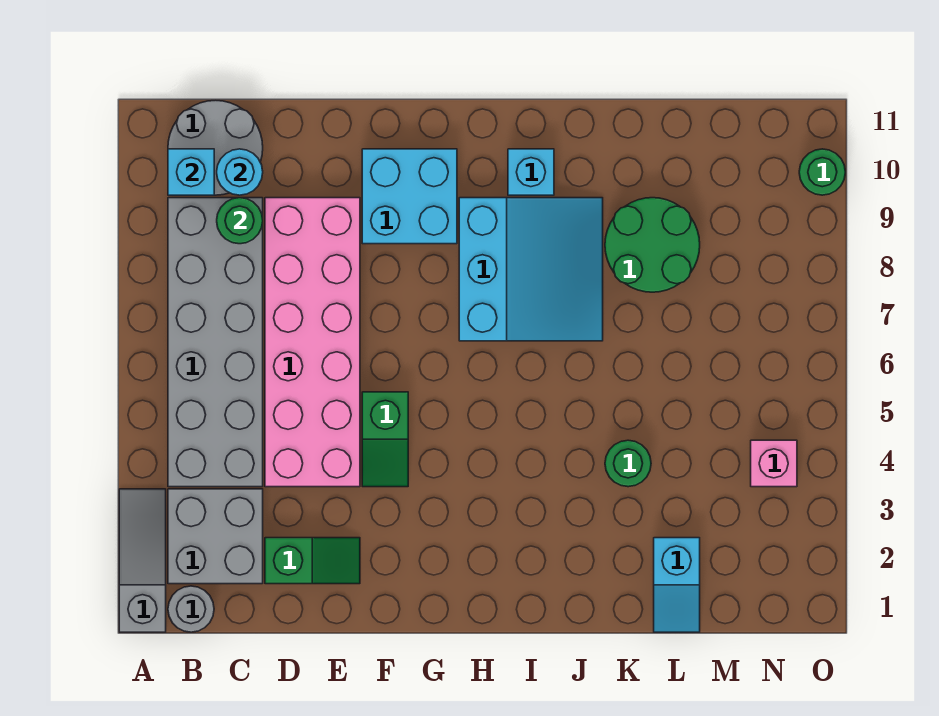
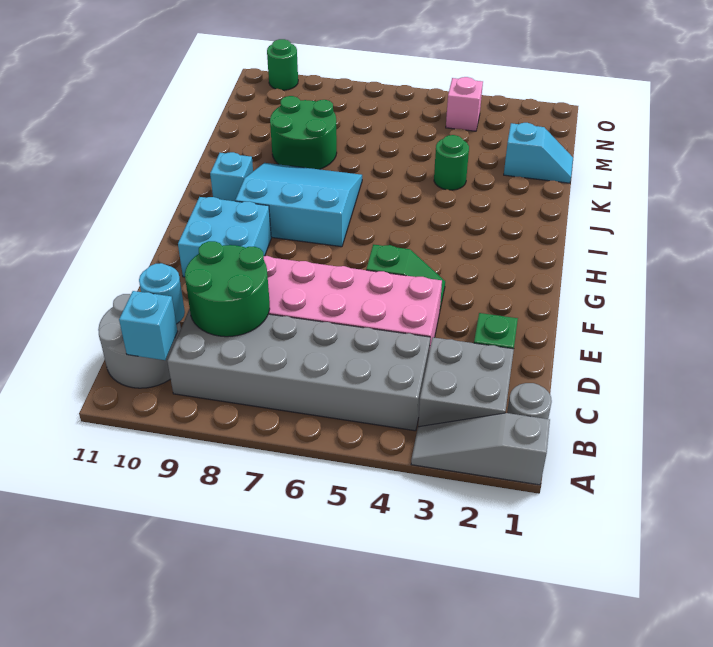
green round brick C9 level 2 -> green round brick C8:D9 level 2

